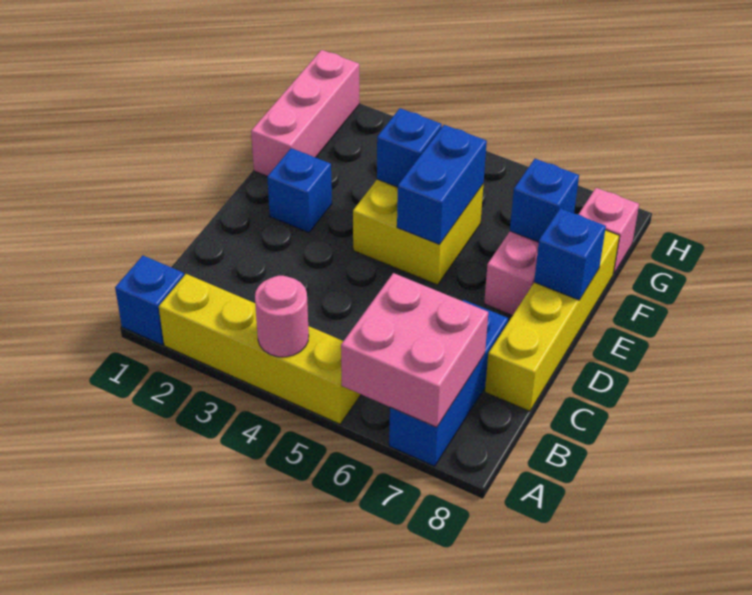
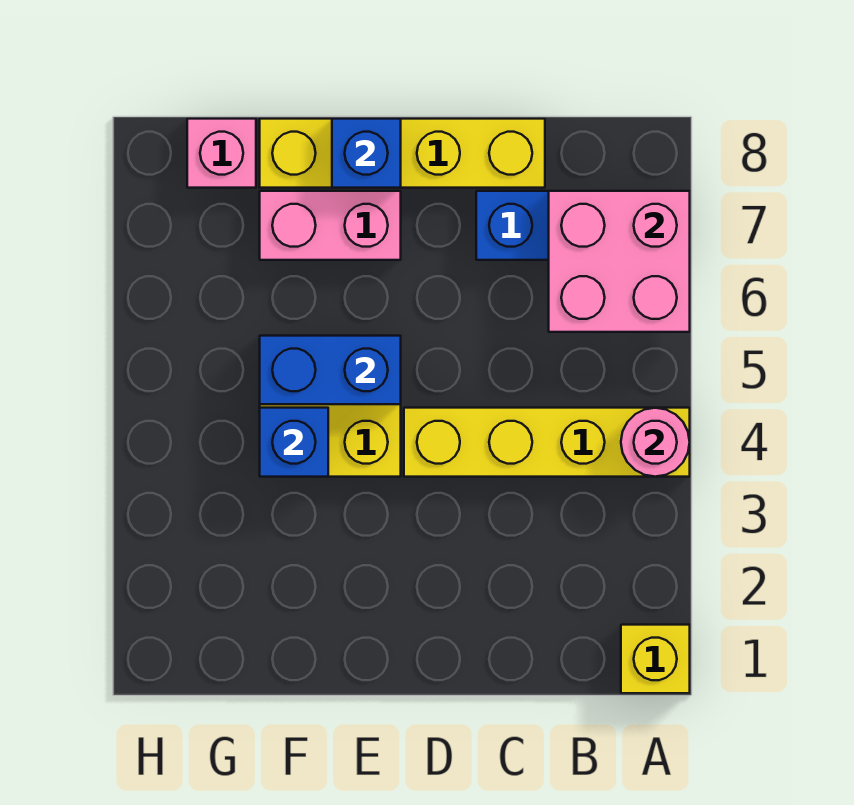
blue brick A1 level 1 -> yellow brick A1 level 1
yellow brick A2:A5 level 1 -> yellow brick A4:D4 level 1
blue brick E2 level 1 -> none
pink brick F1:H1 level 1 -> none
blue brick F7 level 2 -> none

